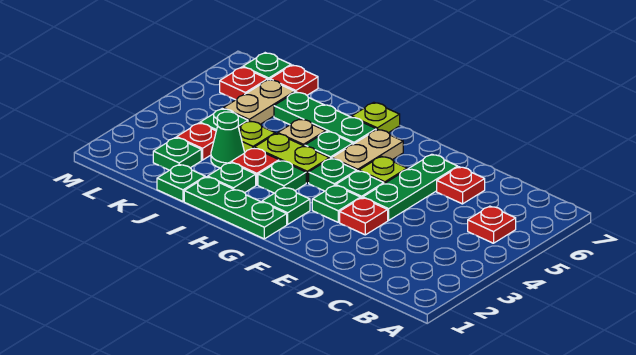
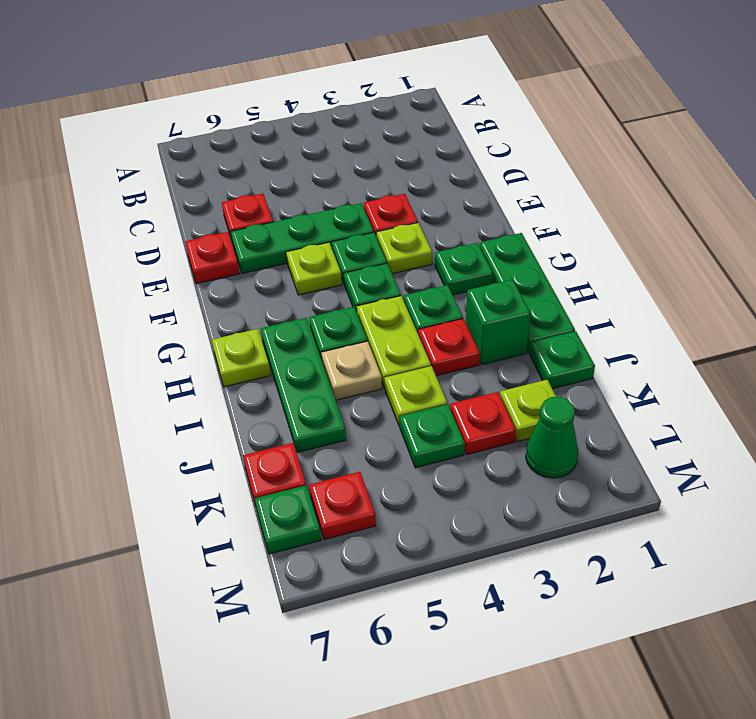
red plate B5 level 1 -> red plate E7 level 1
green plate F3 level 1 -> lime plate F3 level 1
tan plate G5:G6 level 1 -> none
green plate I2 level 1 -> green brick I2 level 1
green cone J3 level 1 -> green cone L2 level 1
green plate K2 level 1 -> lime plate K2 level 1
tan plate K5:K6 level 1 -> none

